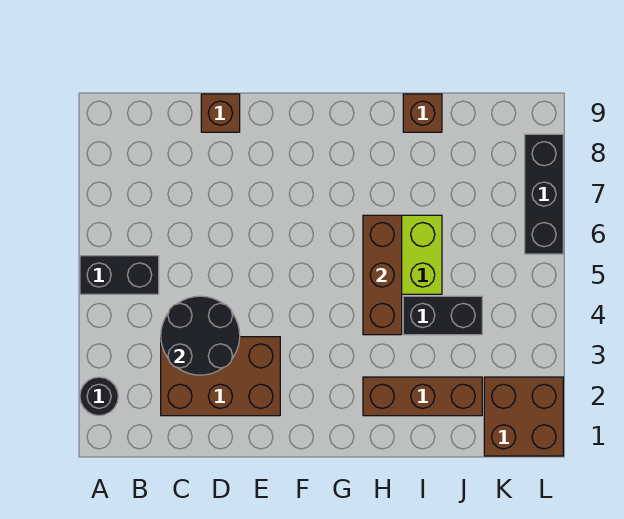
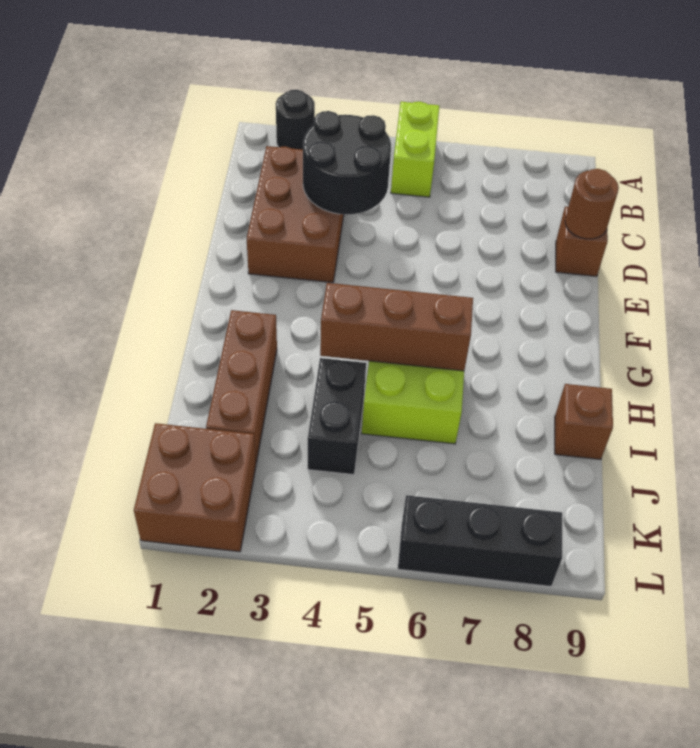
black brick A5:B5 level 1 -> lime brick A5:B5 level 1
none -> brown round brick D9 level 2

